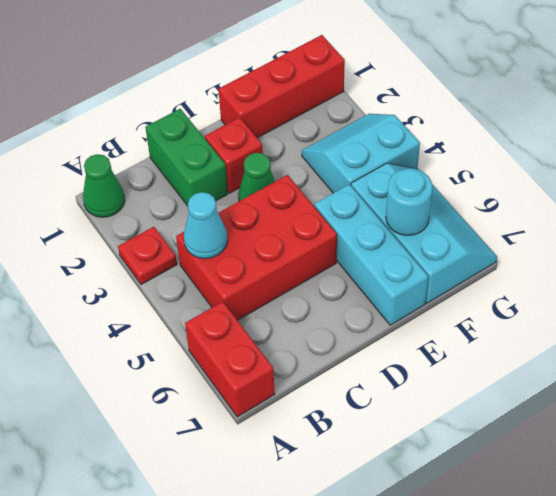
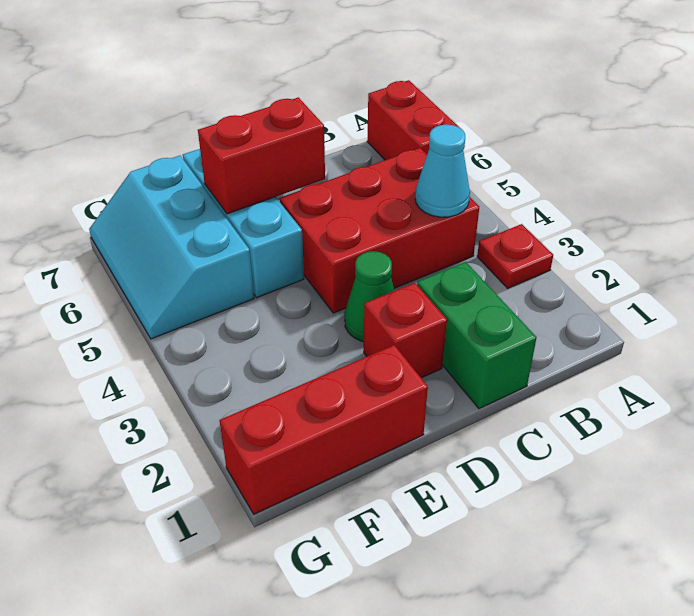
green cone A1 level 1 -> none
none -> red brick D6:E6 level 2
cyan slope F3:G4 level 1 top 4 -> none
cyan round brick F6 level 2 -> none

